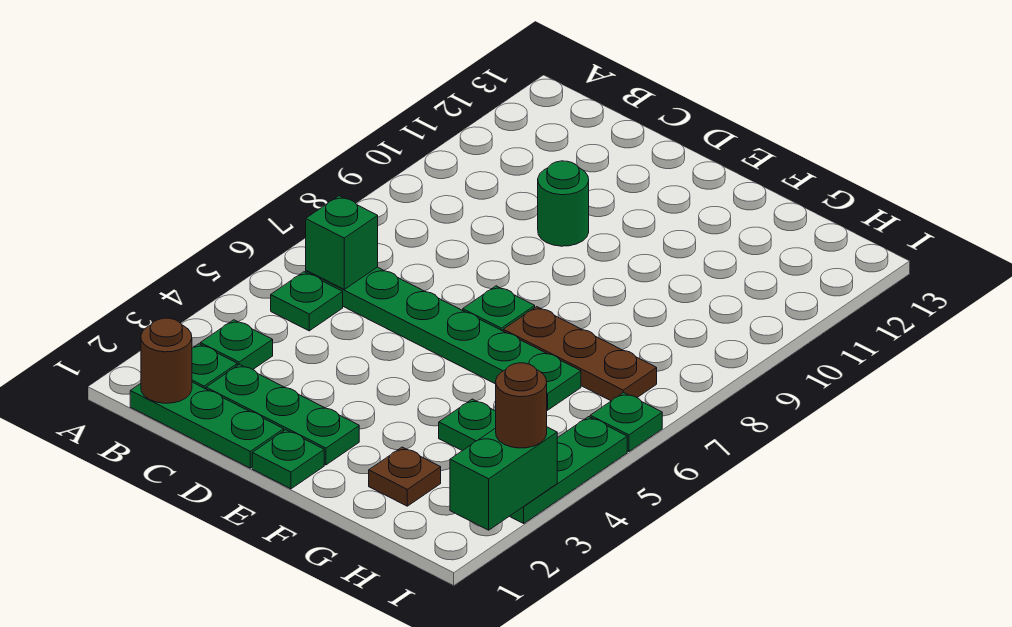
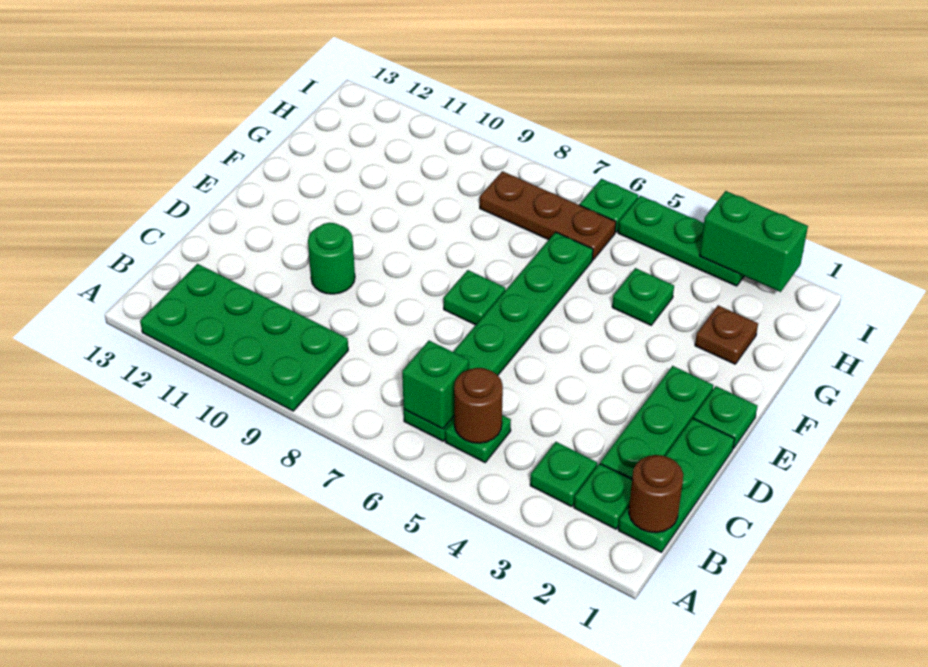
none -> green plate A9:B12 level 1
brown plate F7:H7 level 1 -> brown plate H6:H8 level 1
brown round brick I3 level 3 -> brown round brick B5 level 2

